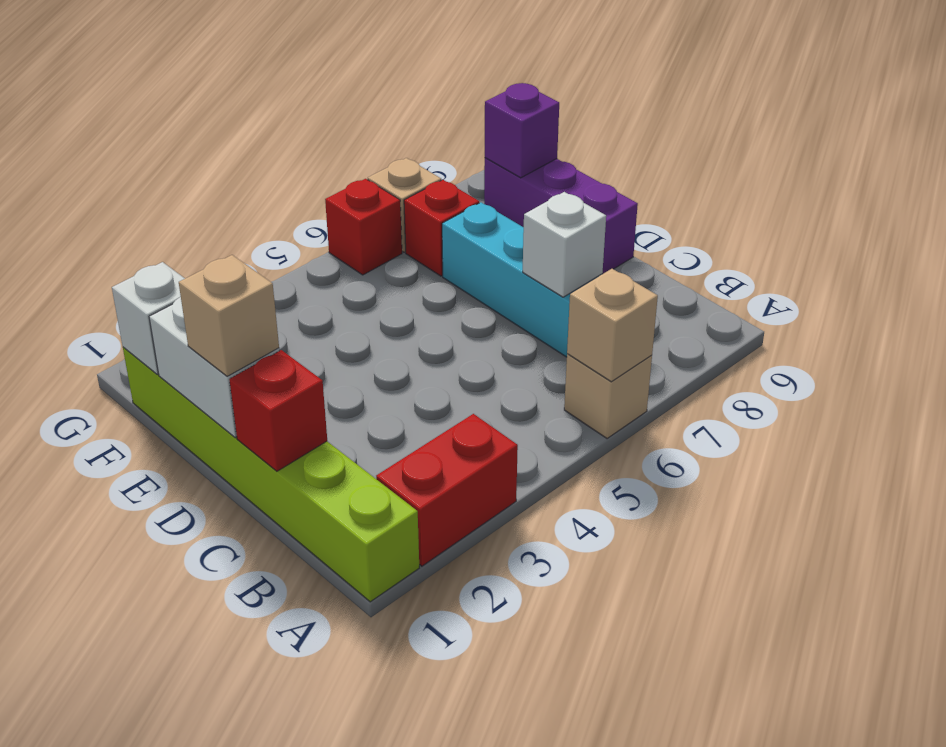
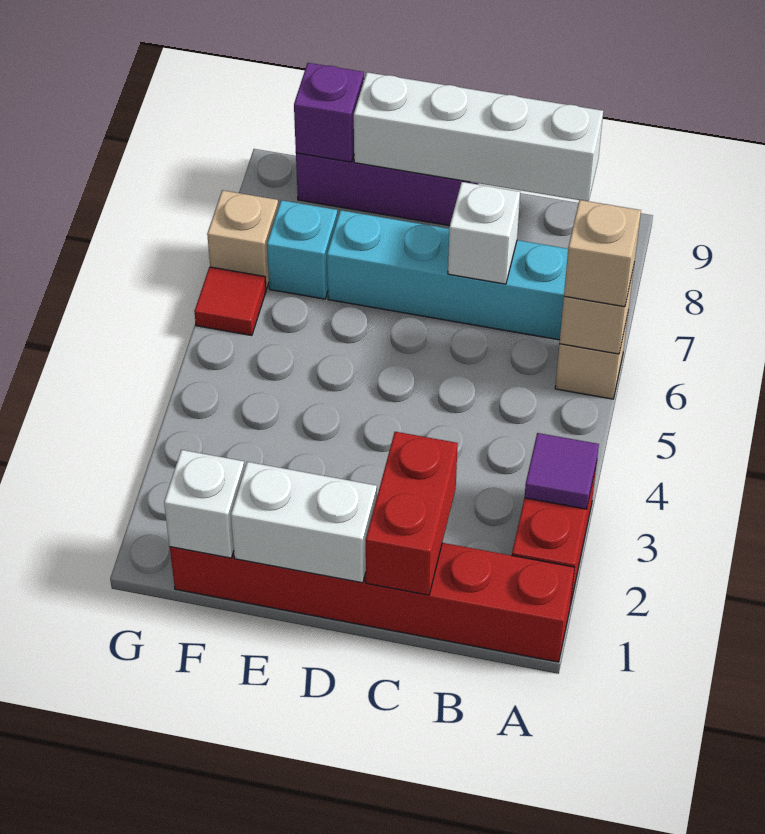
lime brick A1:F1 level 1 -> red brick A1:F1 level 1
none -> purple tile A3 level 2
none -> white brick B9:E9 level 2
red brick C1 level 2 -> red brick C1:C2 level 2
tan brick D1 level 3 -> tan brick A6 level 3
red brick F7 level 1 -> cyan brick F7 level 1
red brick G6 level 1 -> red tile G6 level 1

